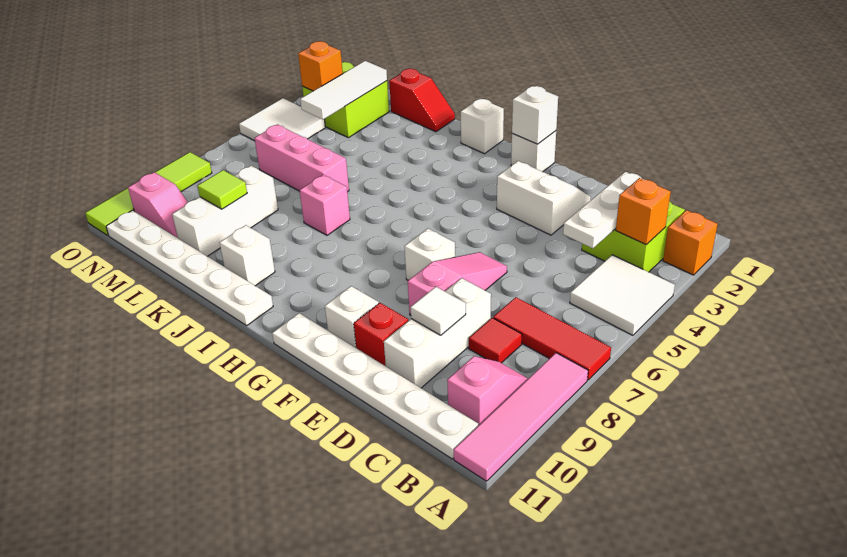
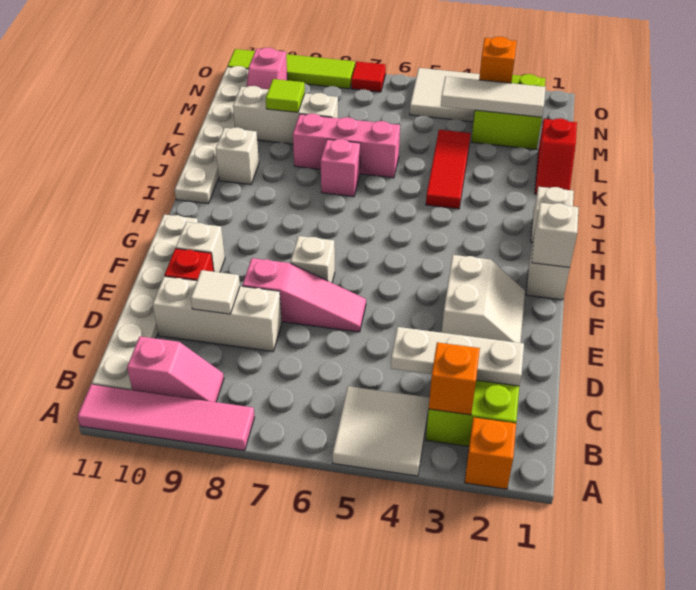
red tile A7:C7 level 1 -> red tile J4:L4 level 1
red tile C8 level 1 -> red tile O7 level 1
pink brick K6:M6 level 1 -> pink brick K6:K8 level 1

